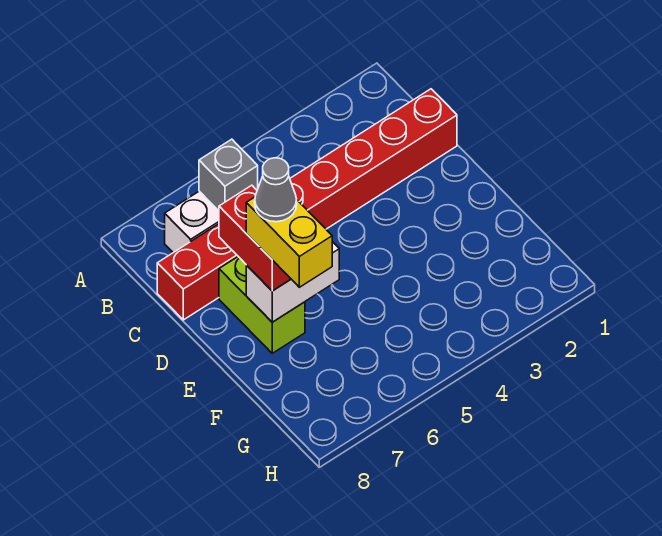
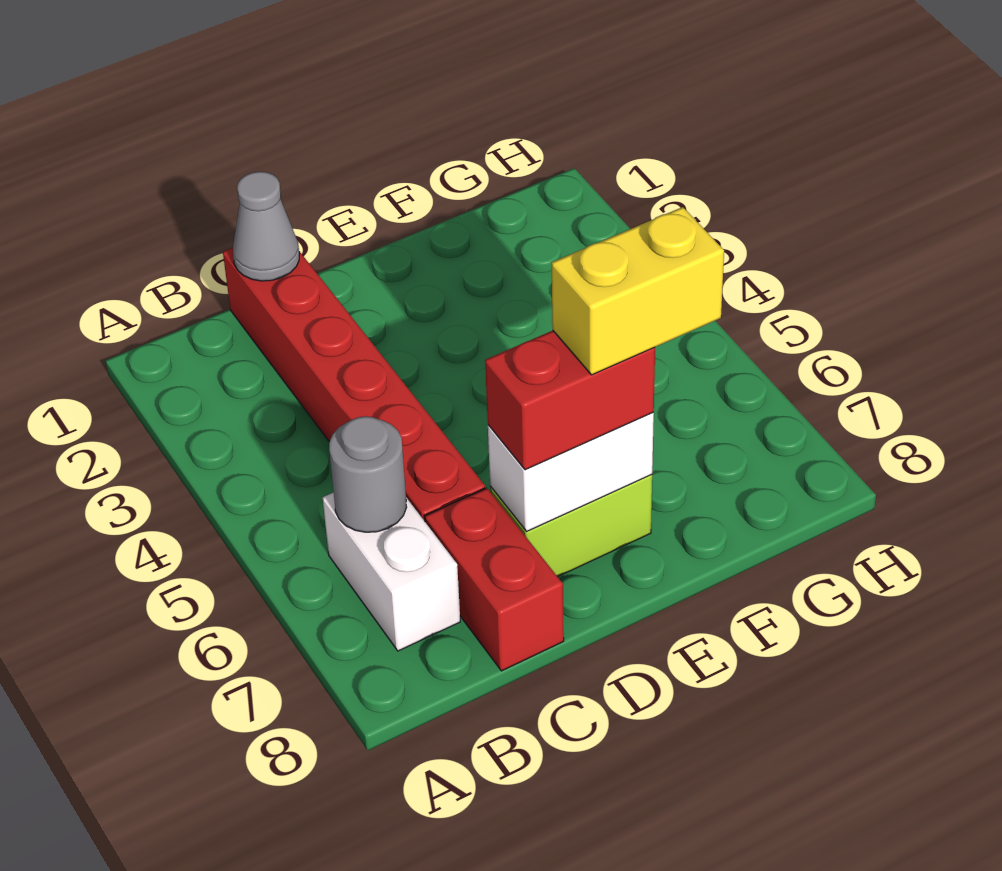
grey brick B6 level 2 -> grey round brick B6 level 2
white brick E6:E7 level 2 -> white brick D7:E7 level 2
grey cone E7 level 5 -> grey cone C1 level 2

